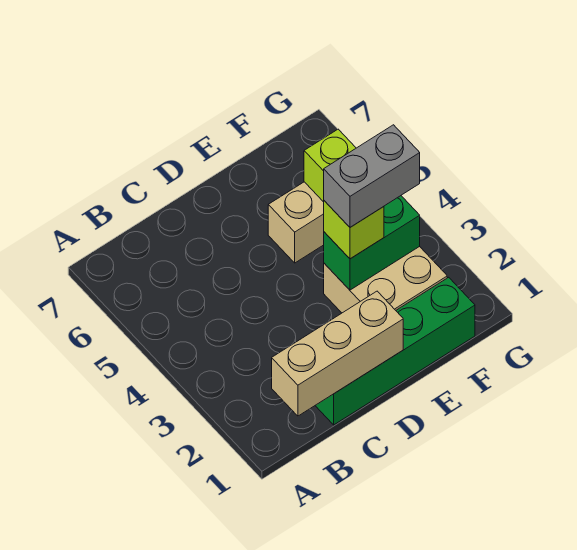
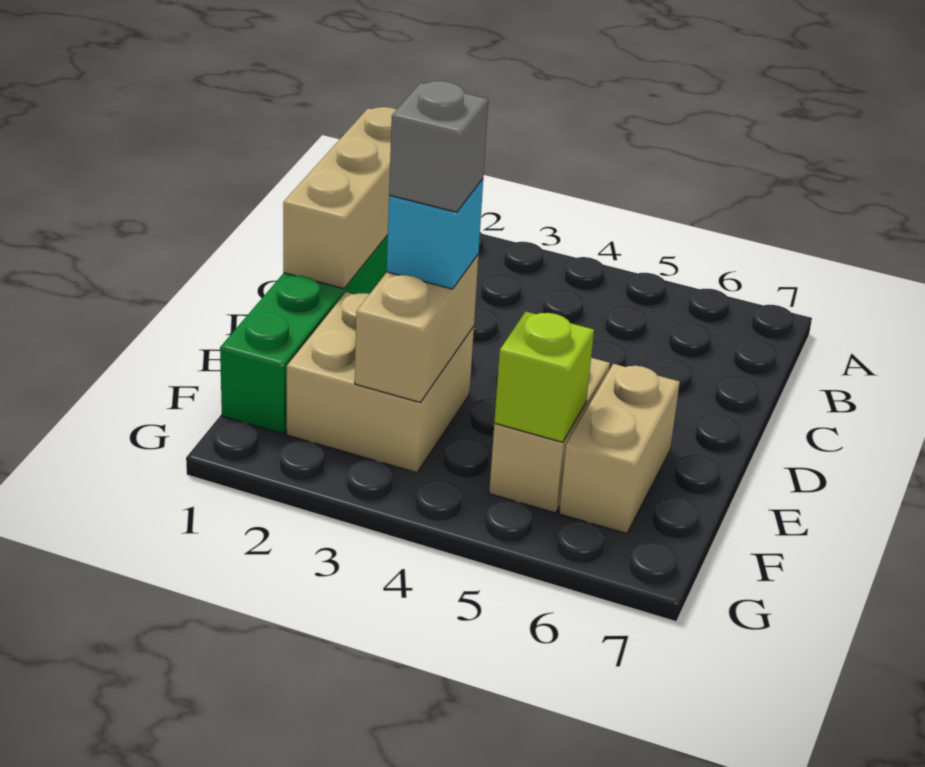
green brick E3:F3 level 2 -> tan brick E3:F3 level 2
lime brick E3 level 3 -> cyan brick E3 level 3
grey brick E3:F3 level 4 -> grey brick E3 level 4
none -> tan brick E6:F6 level 1

